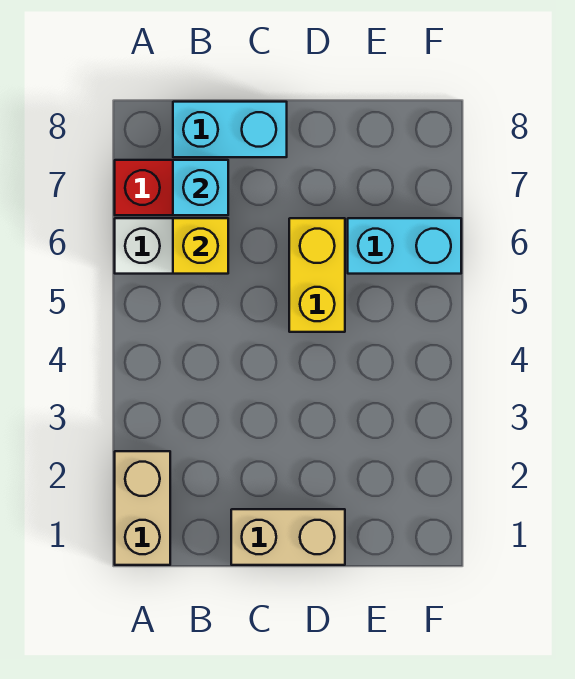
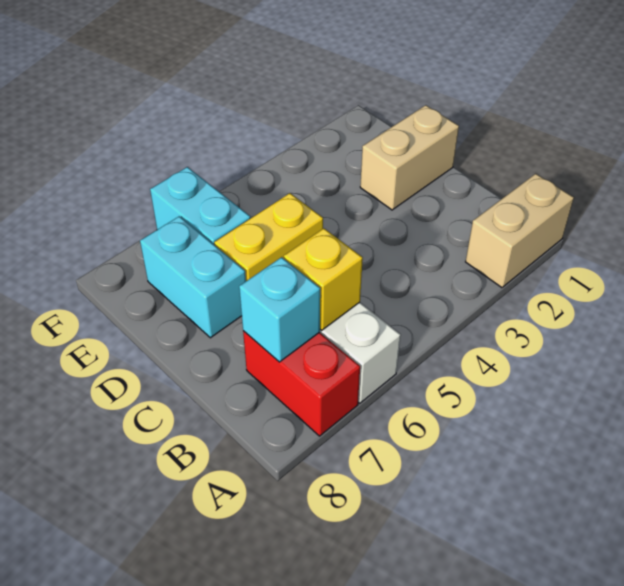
cyan brick B8:C8 level 1 -> cyan brick D7:E7 level 1
tan brick C1:D1 level 1 -> tan brick D1:D2 level 1

